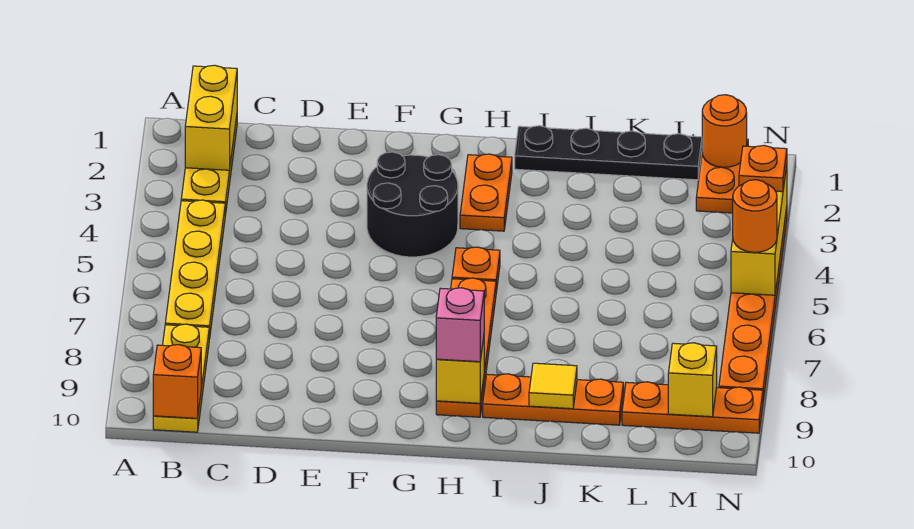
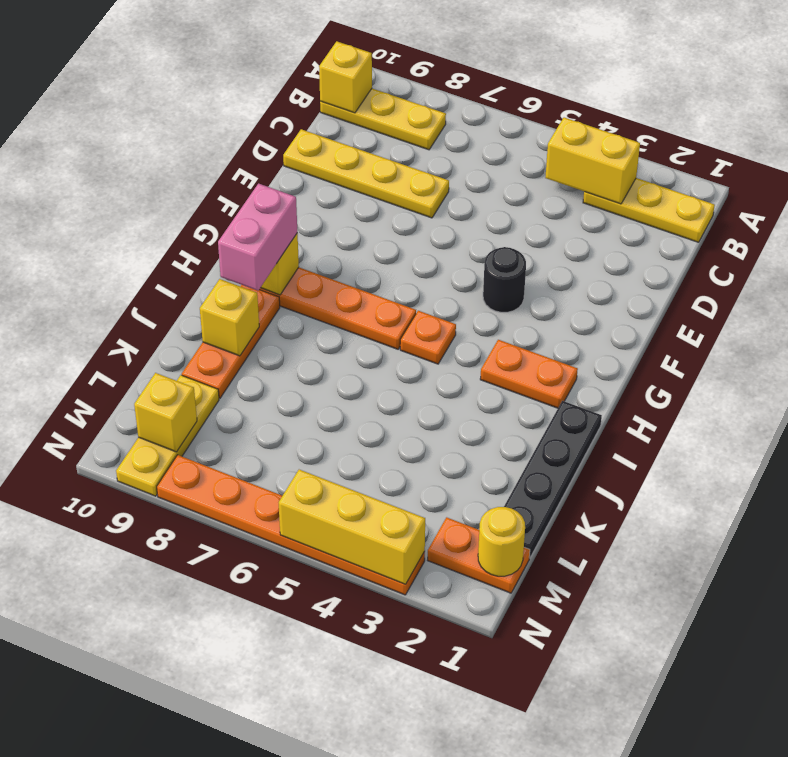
yellow brick B1:B2 level 2 -> yellow brick B3:B4 level 2
yellow plate B4:B7 level 1 -> yellow plate D7:D10 level 1
orange brick B10 level 2 -> yellow brick B10 level 2
black round brick F3:G4 level 1 -> black round brick F4 level 1
pink brick H9 level 3 -> pink brick H9:I9 level 3
yellow tile J9 level 2 -> yellow brick J9 level 2
orange plate L9:N9 level 1 -> yellow plate L9:N9 level 1
orange round brick M1 level 2 -> yellow round brick M1 level 2
orange plate N3 level 3 -> none
orange round brick N5 level 3 -> none

